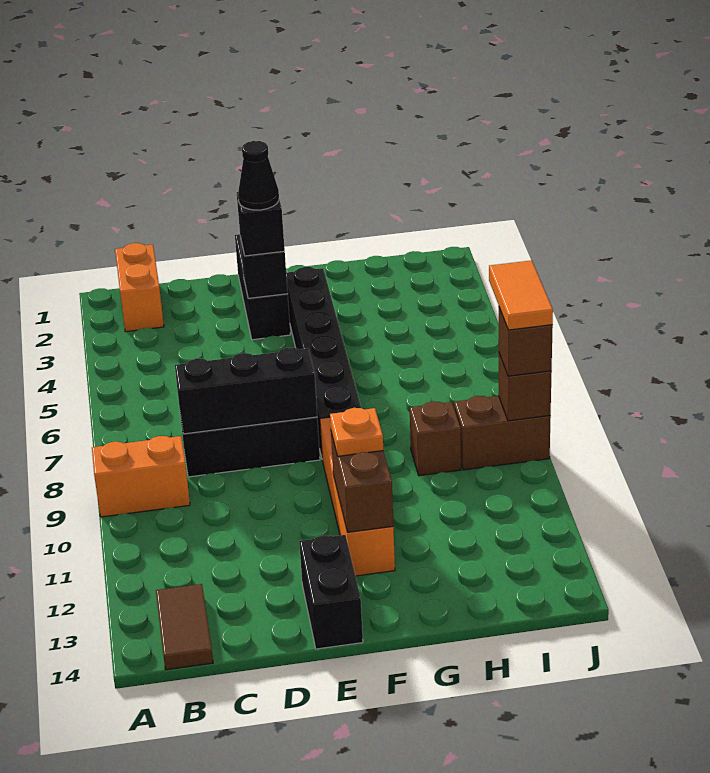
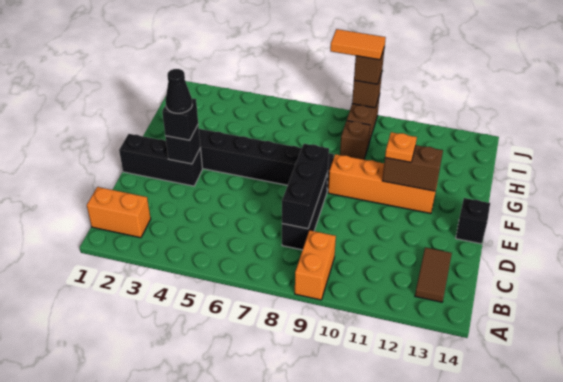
brown tile B13:B14 level 1 -> brown tile B13:C13 level 1
black brick E13:E14 level 1 -> black brick E14 level 1

